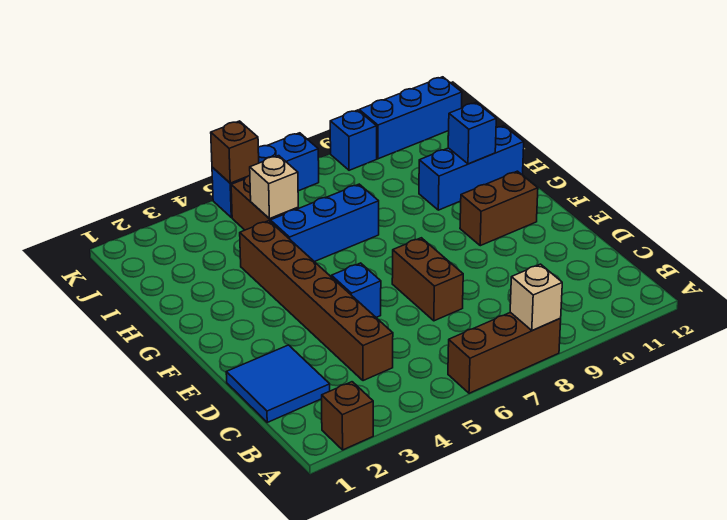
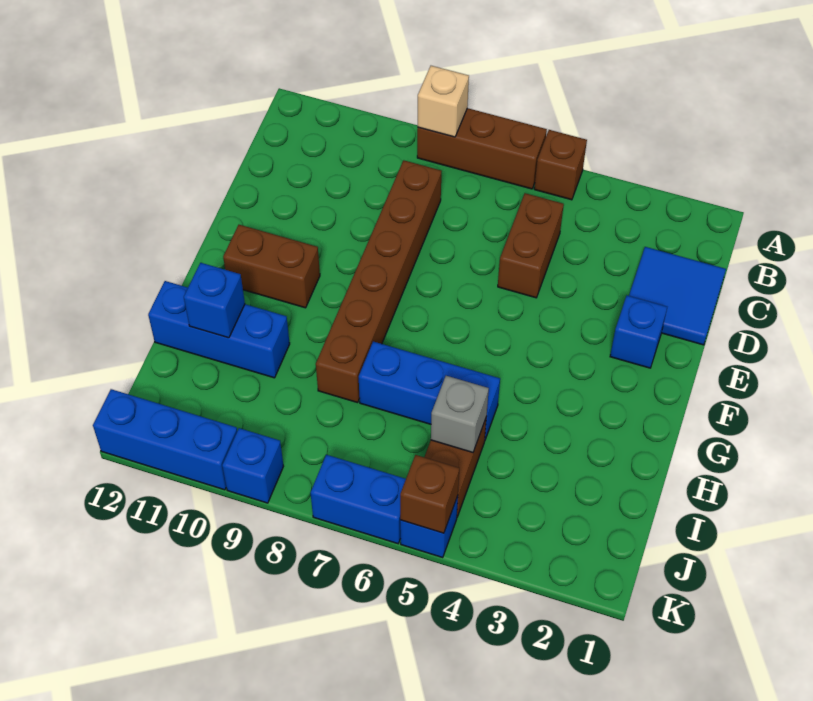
brown brick A2 level 1 -> brown brick A5 level 1
brown brick C4:H4 level 1 -> brown brick C8:H8 level 1
brown brick D7:E7 level 1 -> brown brick C5:D5 level 1
blue brick E5 level 1 -> blue brick E2 level 1
tan brick I5 level 2 -> grey brick I5 level 2

